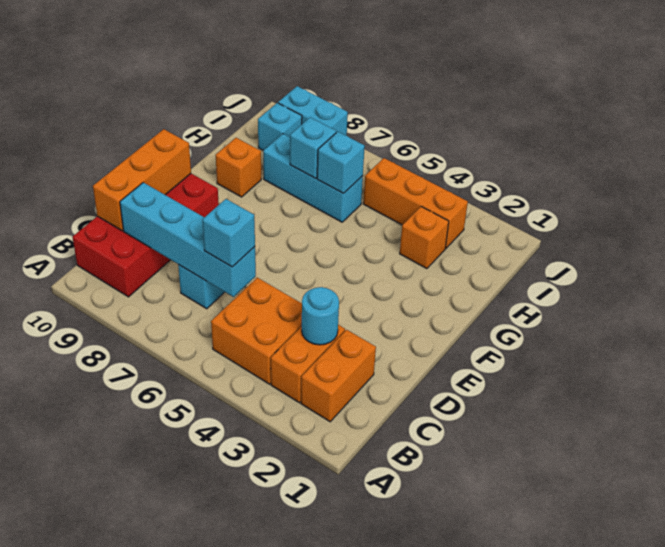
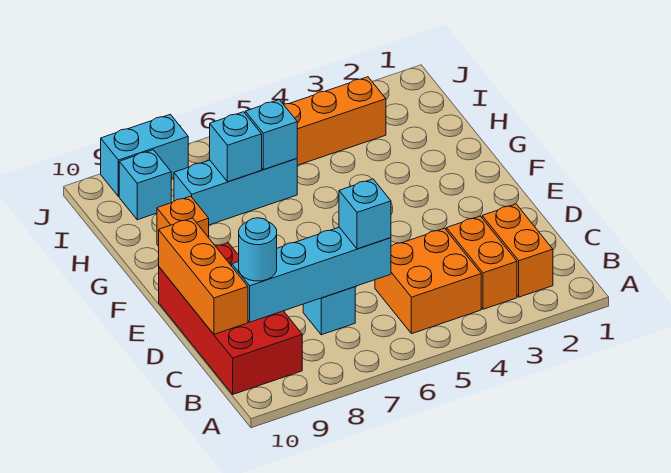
cyan round brick C3 level 2 -> cyan round brick C9 level 3
orange brick H3 level 1 -> none

